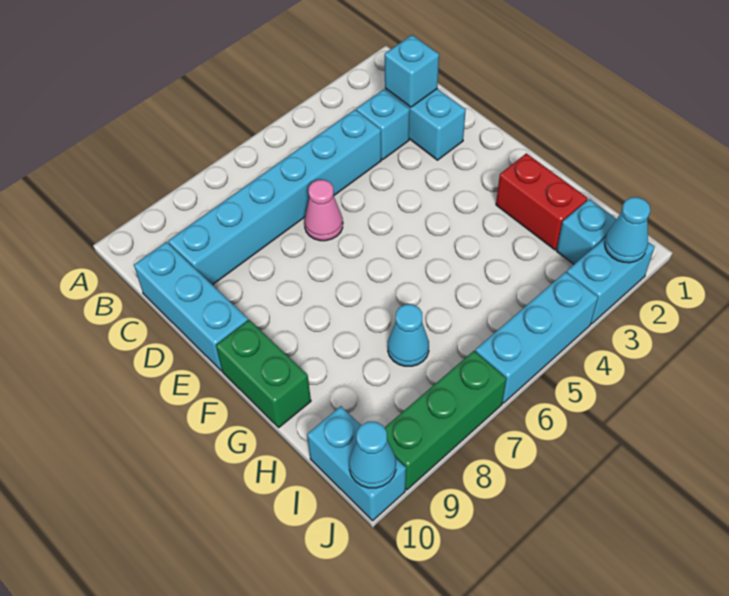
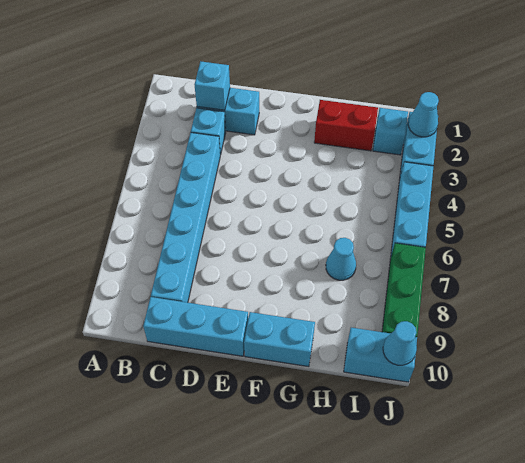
pink cone D6 level 1 -> none
green brick F10:G10 level 1 -> cyan brick F10:G10 level 1

